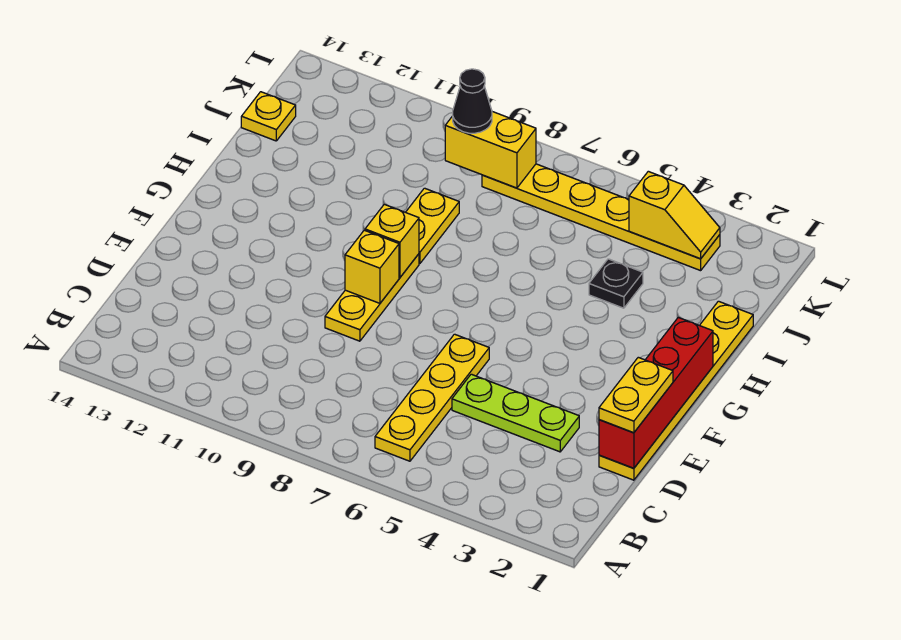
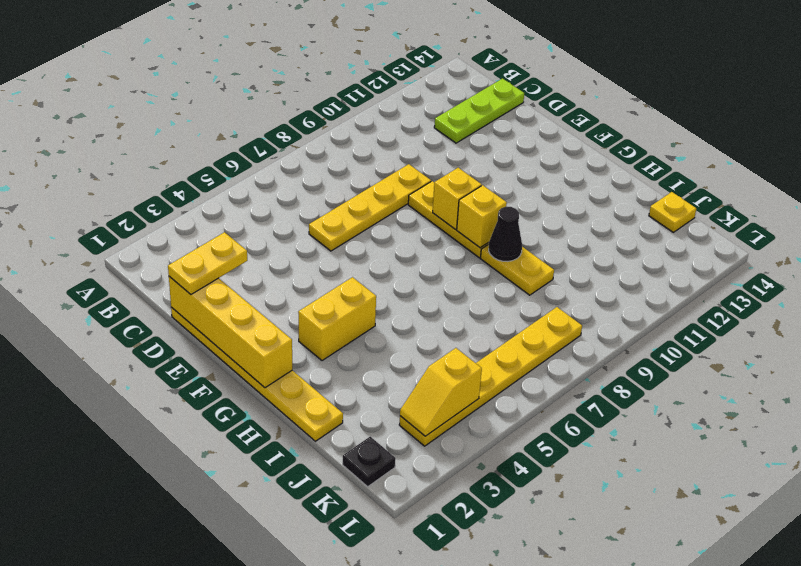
yellow plate B6:E6 level 1 -> yellow plate D6:D9 level 1
red brick D1:G1 level 2 -> yellow brick D1:G1 level 2
yellow plate D1:E1 level 3 -> yellow plate D1:D2 level 3
lime plate D3:D5 level 1 -> lime plate C12:C14 level 1
black plate I4 level 1 -> black plate K1 level 1
yellow brick K8:K9 level 2 -> yellow brick G3:G4 level 1
black cone K9 level 3 -> black cone H9 level 2

